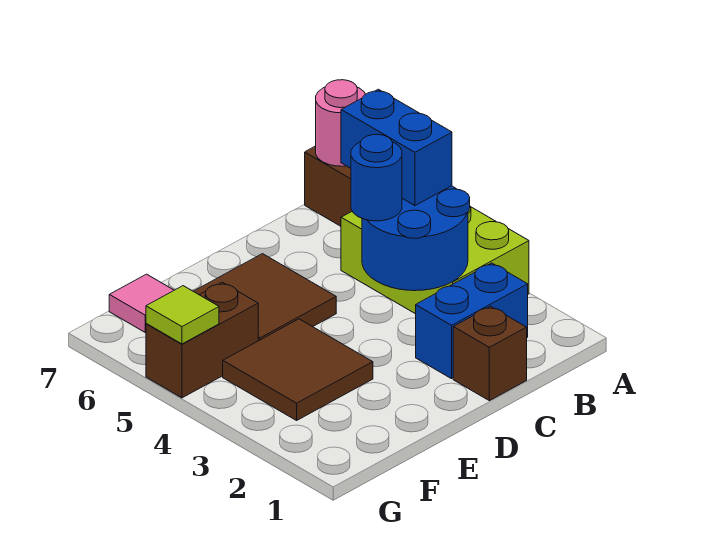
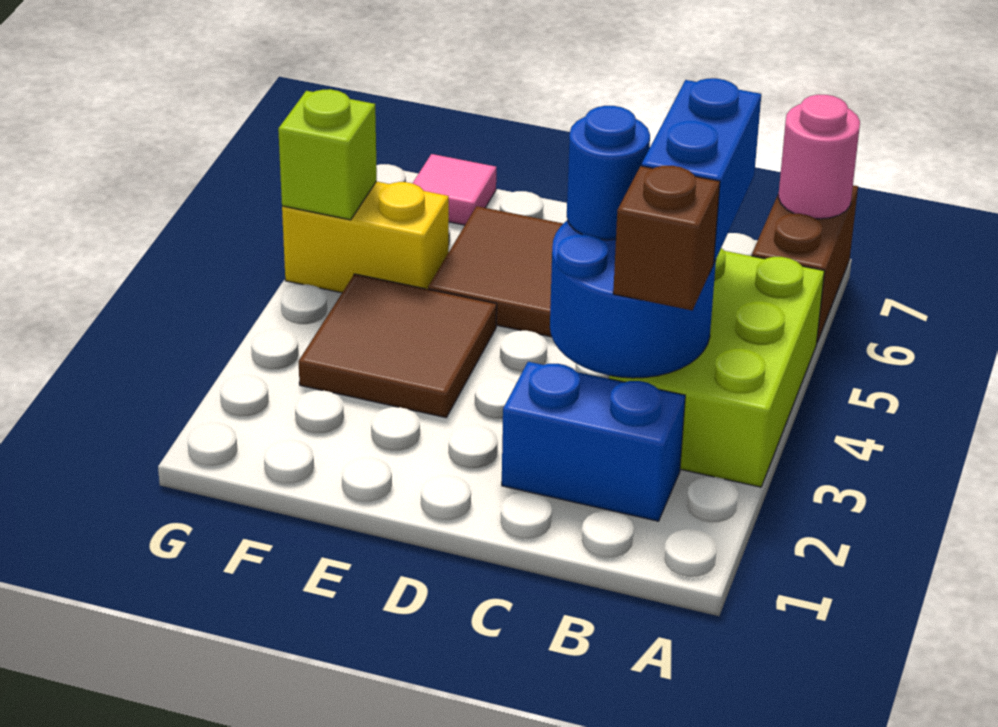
brown brick C1 level 1 -> brown brick B3 level 3
brown brick F5:G5 level 1 -> yellow brick F5:G5 level 1
lime tile G5 level 2 -> lime brick G5 level 2

